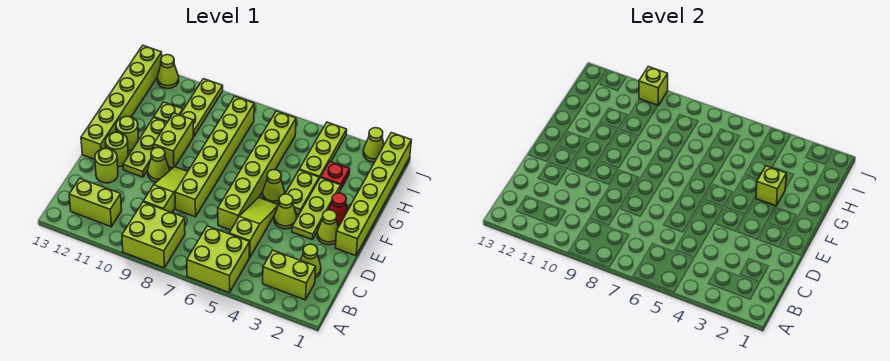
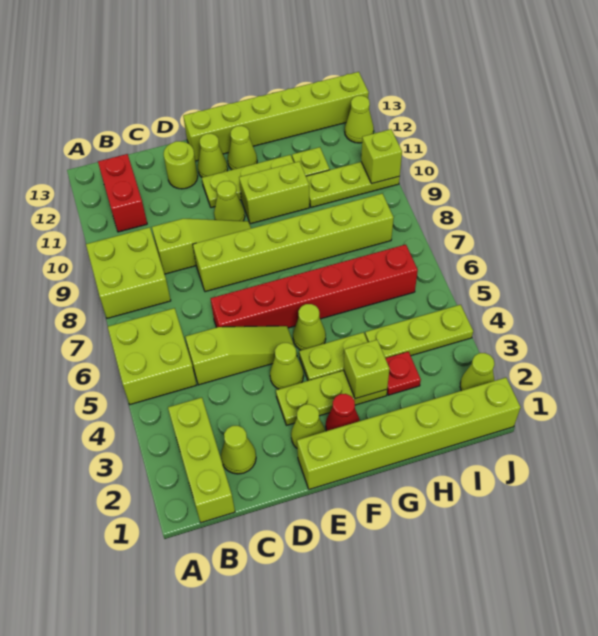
lime brick B2:B3 level 1 -> lime brick B1:B3 level 1
lime brick B11:B12 level 1 -> red brick B11:B12 level 1
lime brick D6:I6 level 1 -> red brick D6:I6 level 1
lime round brick E12 level 1 -> lime cone E12 level 1
lime round brick F12 level 1 -> lime cone F12 level 1

